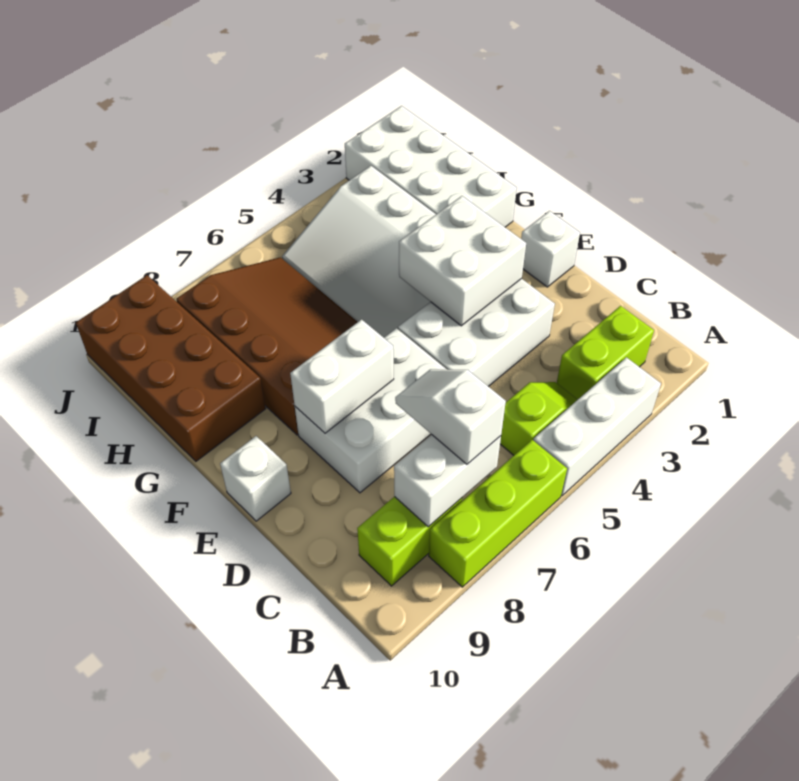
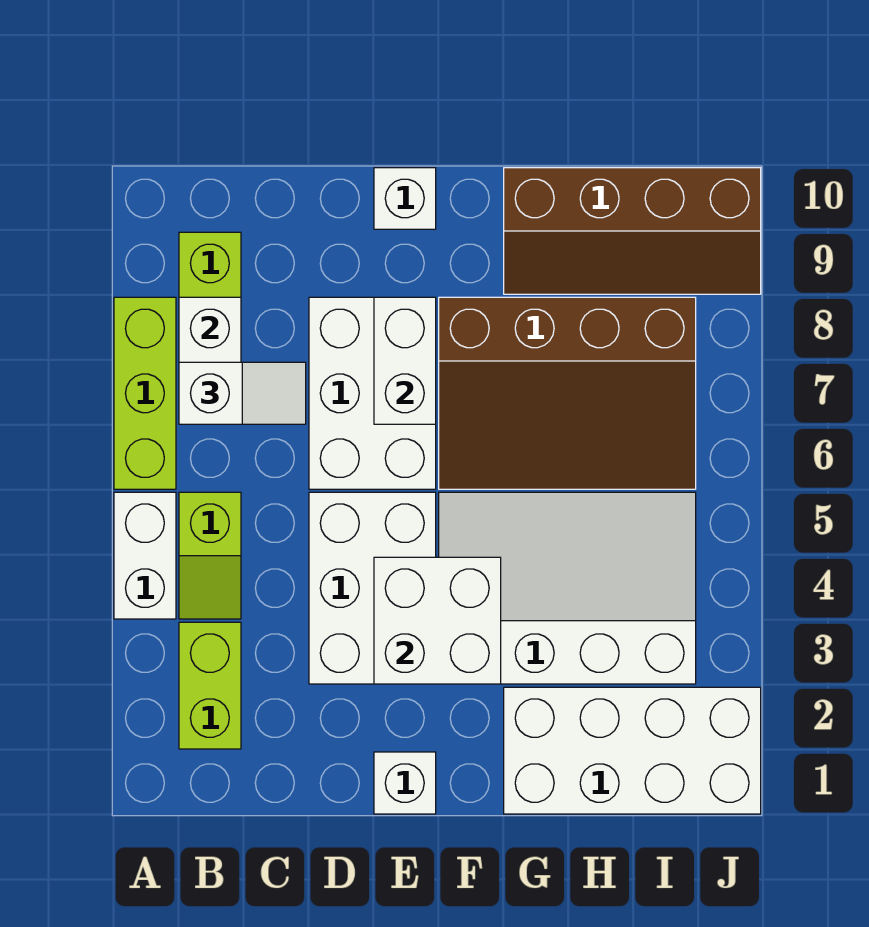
white brick A3:A5 level 1 -> white brick A4:A5 level 1
brown brick G9:J10 level 1 -> brown slope G9:J10 level 1 top 10

